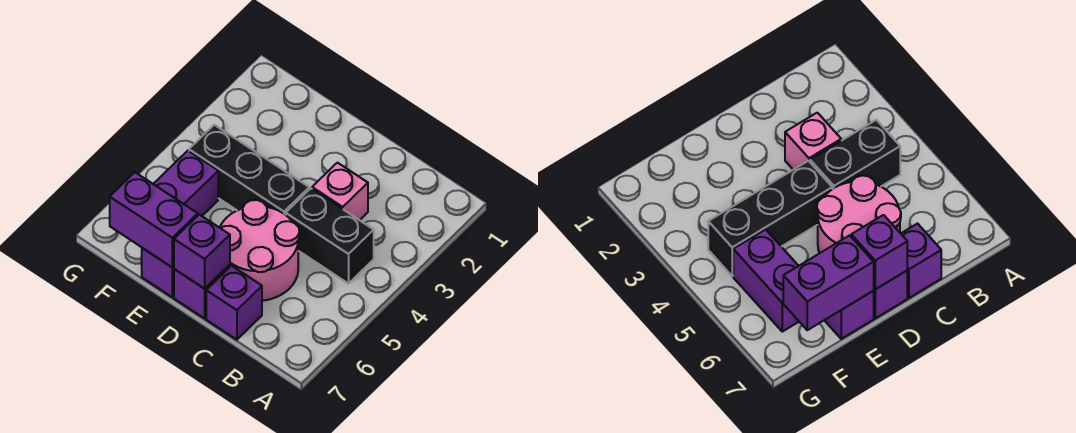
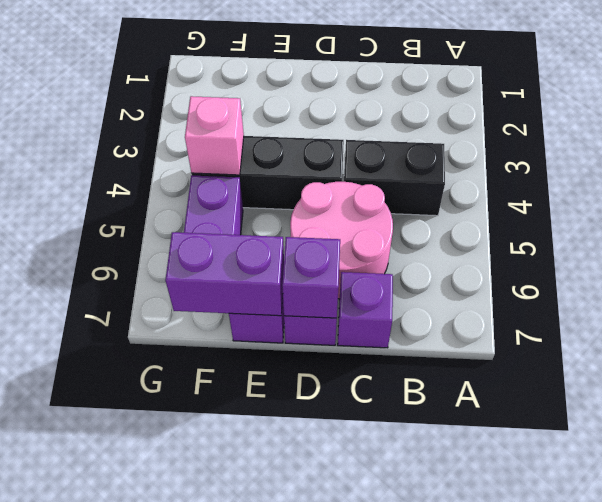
pink brick C3 level 1 -> pink brick F4 level 2

